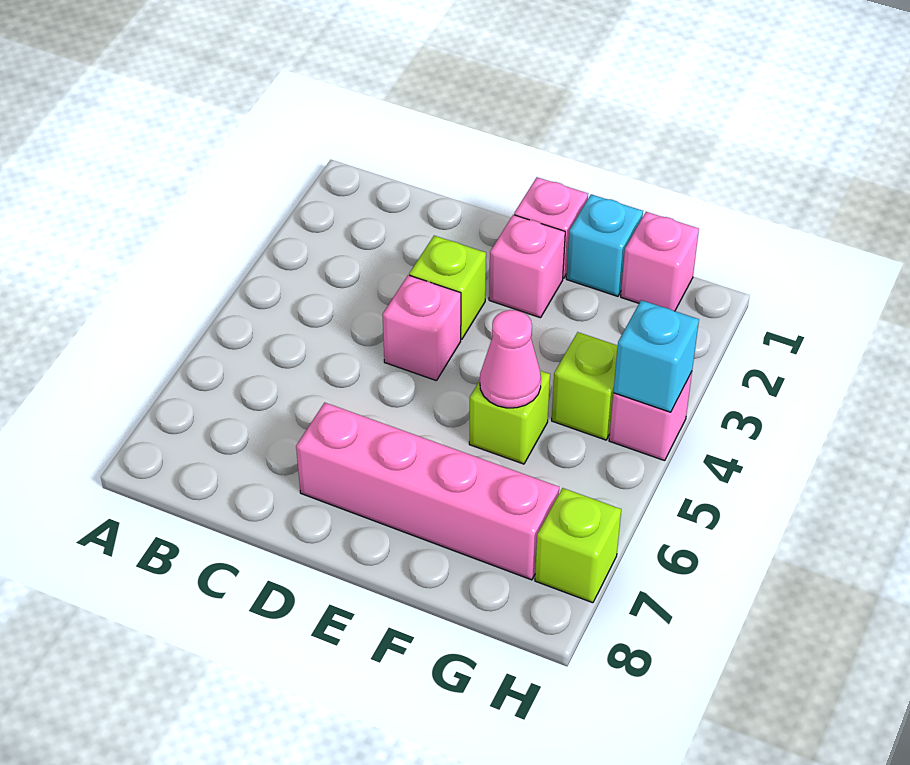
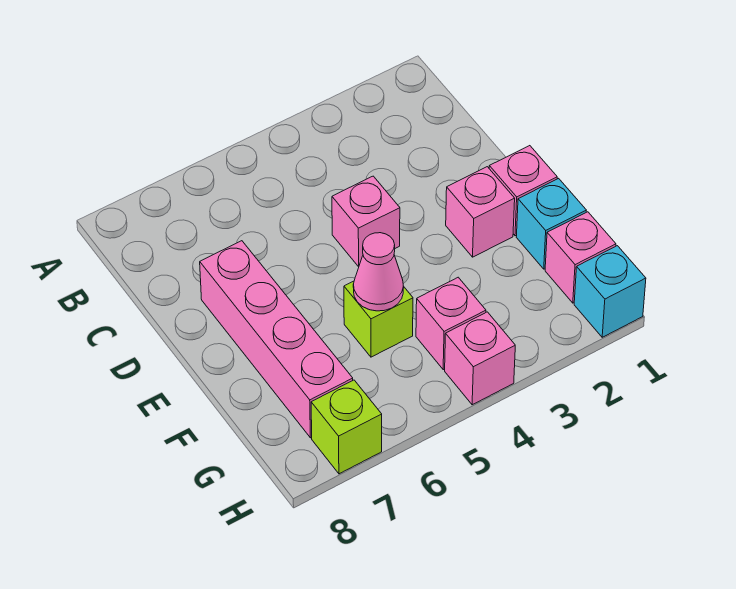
lime brick D3 level 1 -> none
lime brick G4 level 1 -> pink brick G4 level 1
cyan brick H4 level 2 -> cyan brick H1 level 1

